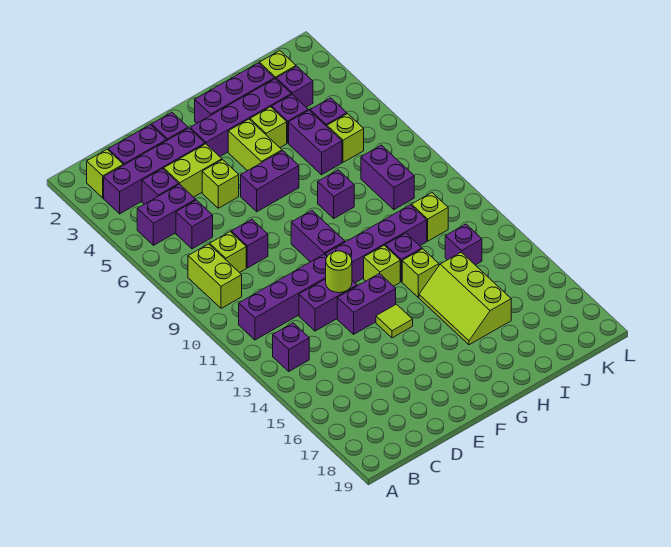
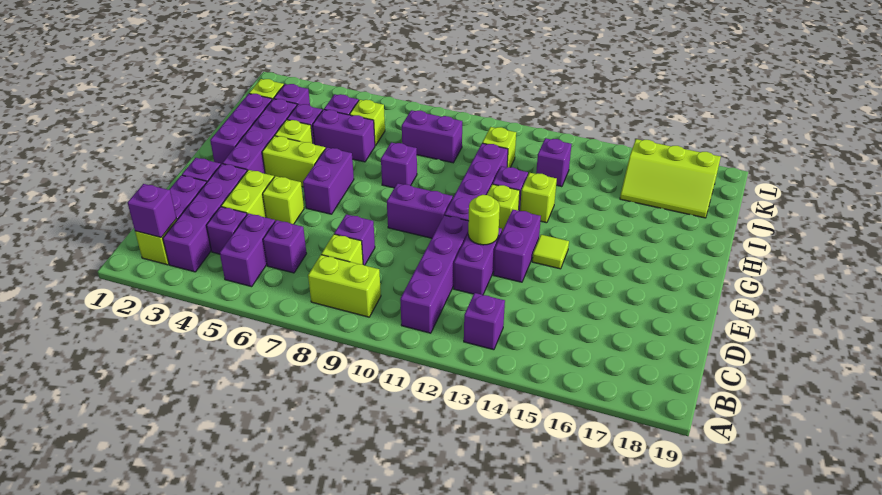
none -> purple brick B2 level 2
lime slope H14:I16 level 1 top I -> lime slope J16:K18 level 1 top K

